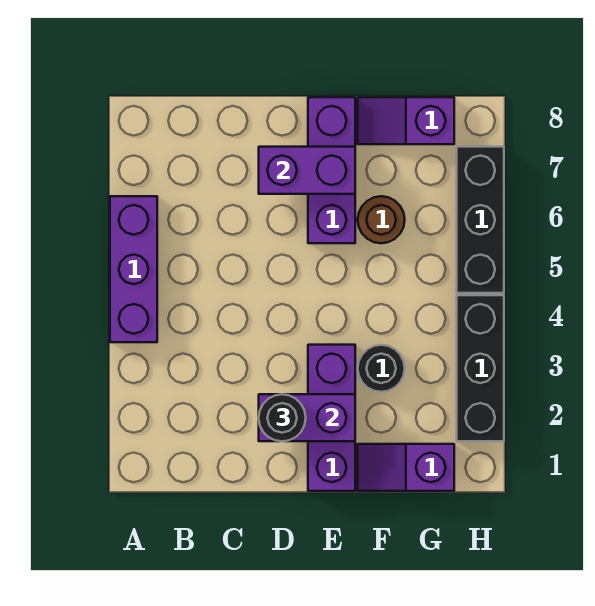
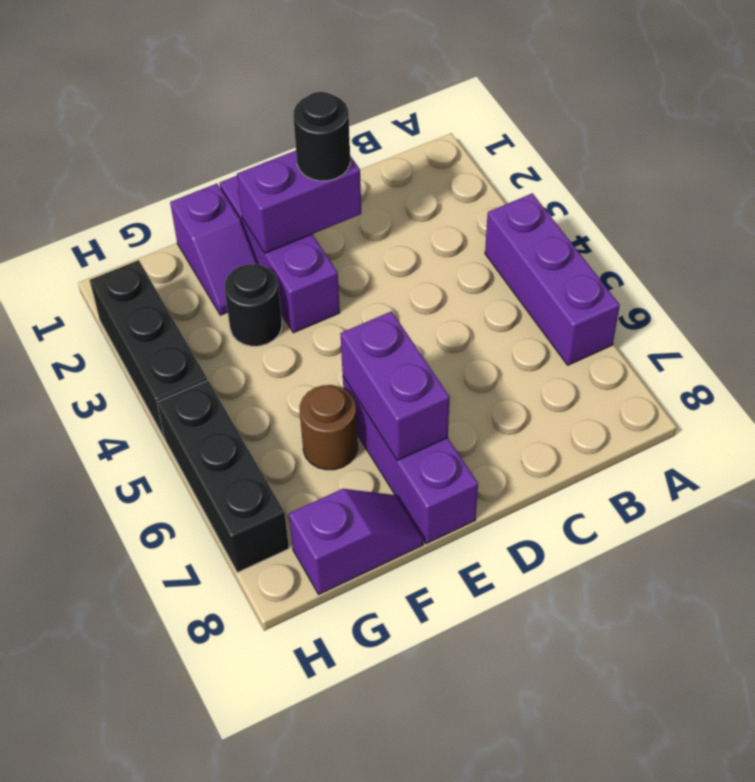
purple brick D7:E7 level 2 -> purple brick E6:E7 level 2
purple slope F1:G1 level 1 top G -> purple slope F1:F2 level 1 top 1

